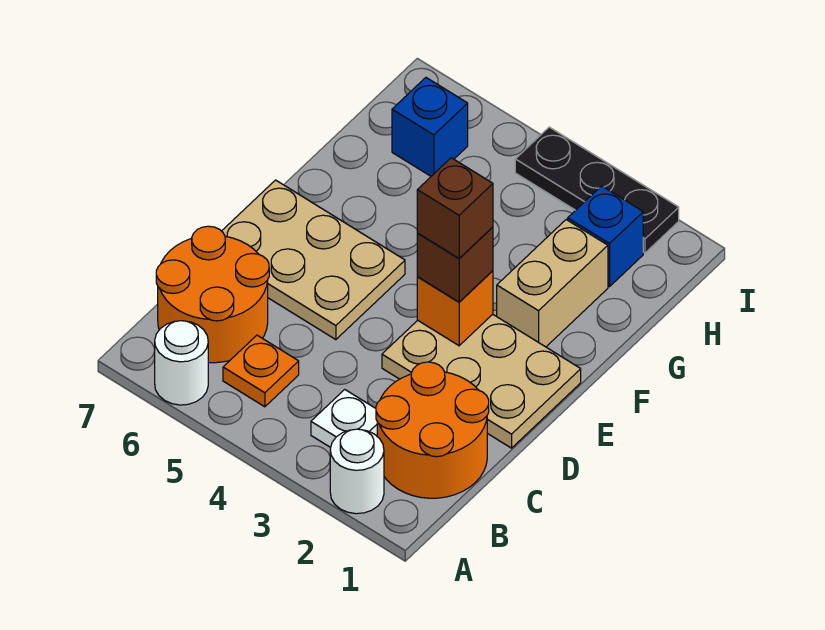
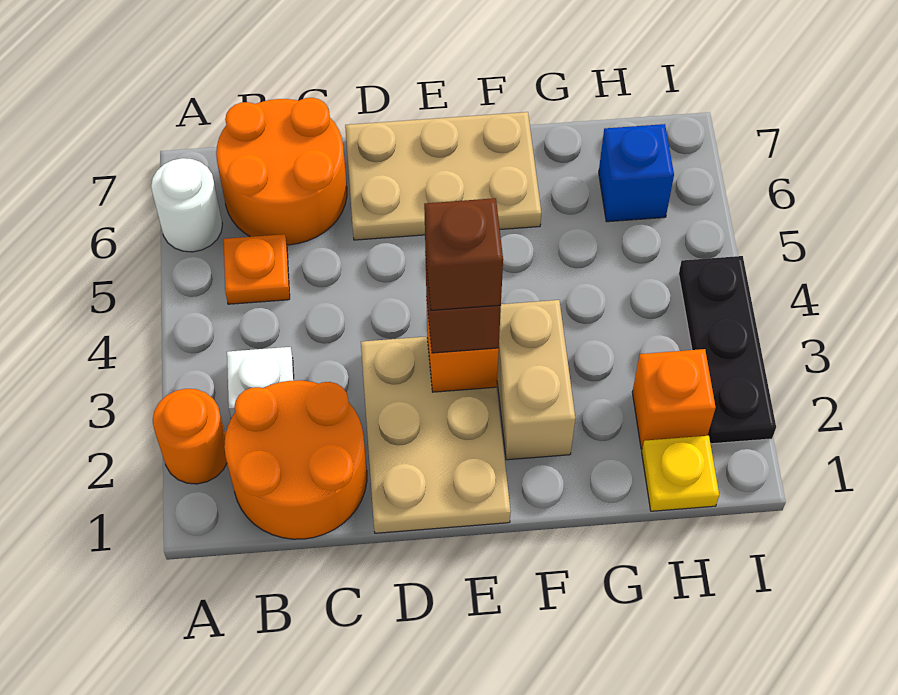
white round brick A2 level 1 -> orange round brick A2 level 1
tan plate D5:E7 level 1 -> tan plate D6:F7 level 1
tan brick F2:G2 level 1 -> tan brick F2:F3 level 1
none -> yellow plate H1 level 1
blue brick H2 level 1 -> orange brick H2 level 1

